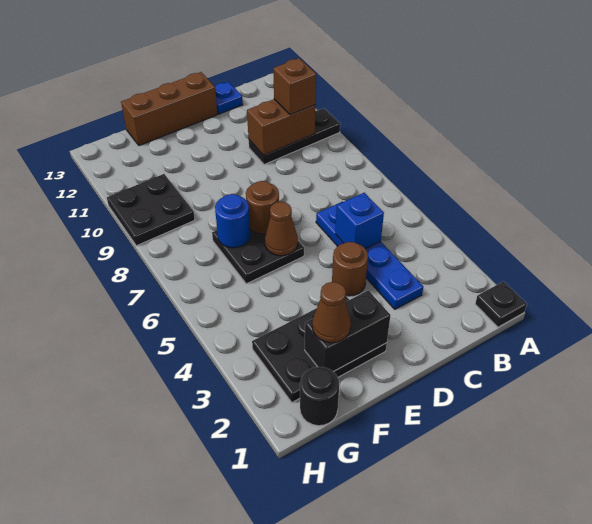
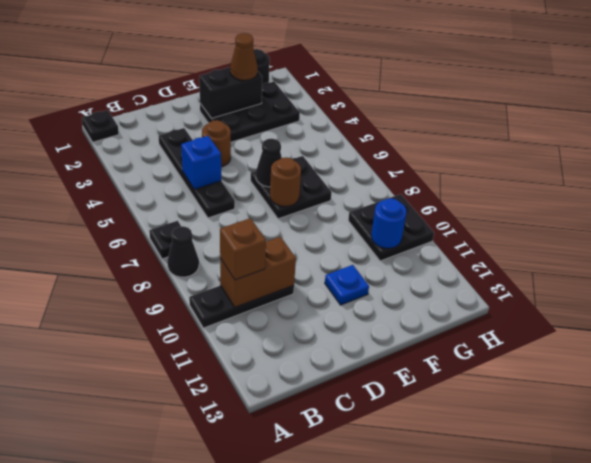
none -> black plate A7 level 1
none -> black cone A8 level 1
blue plate C3:C6 level 1 -> black plate C3:C6 level 1
blue plate C13 level 1 -> blue plate E11 level 1
brown brick D13:F13 level 1 -> none
brown cone E6 level 2 -> black cone E6 level 2
blue round brick F7 level 2 -> blue round brick G10 level 2

